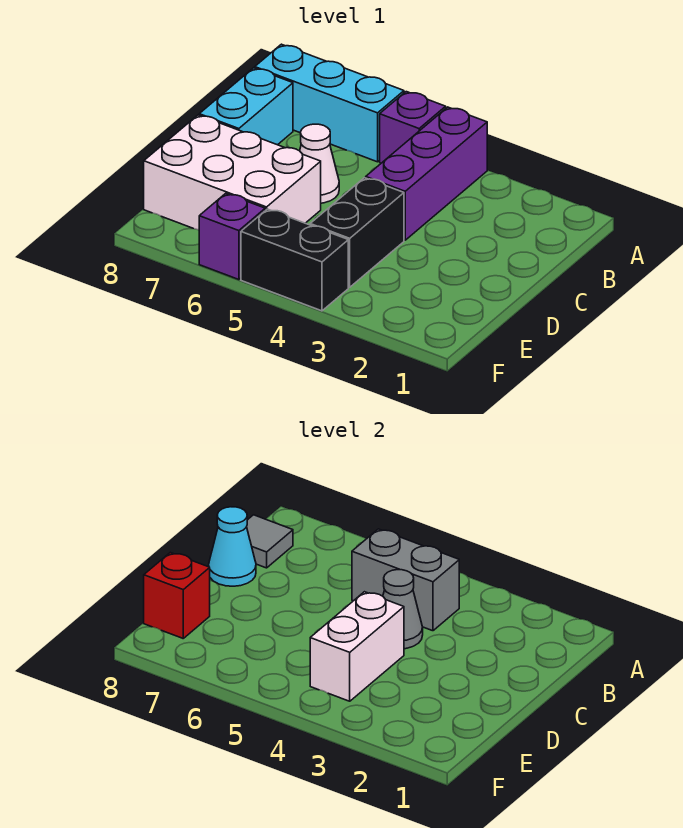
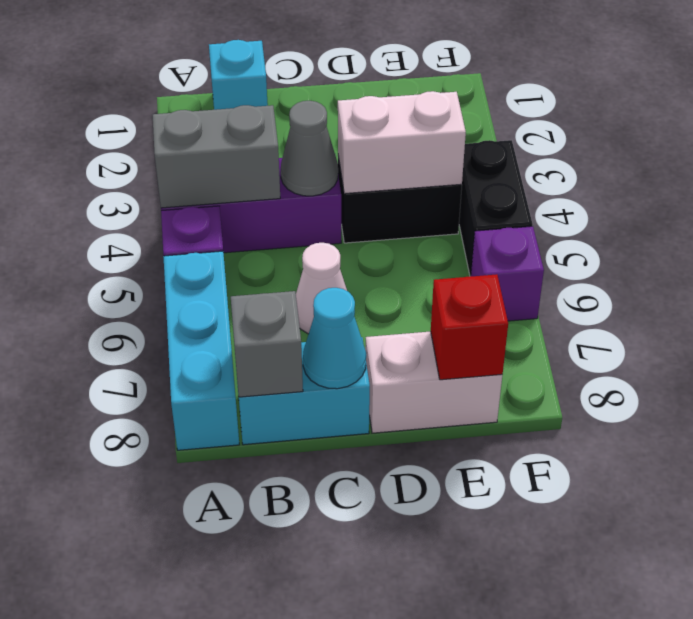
none -> cyan brick B1 level 1
grey brick B4:B5 level 2 -> grey brick A4:B4 level 2
grey tile B8 level 2 -> grey brick B8 level 2
white brick D6:E8 level 1 -> white brick D8:E8 level 1

